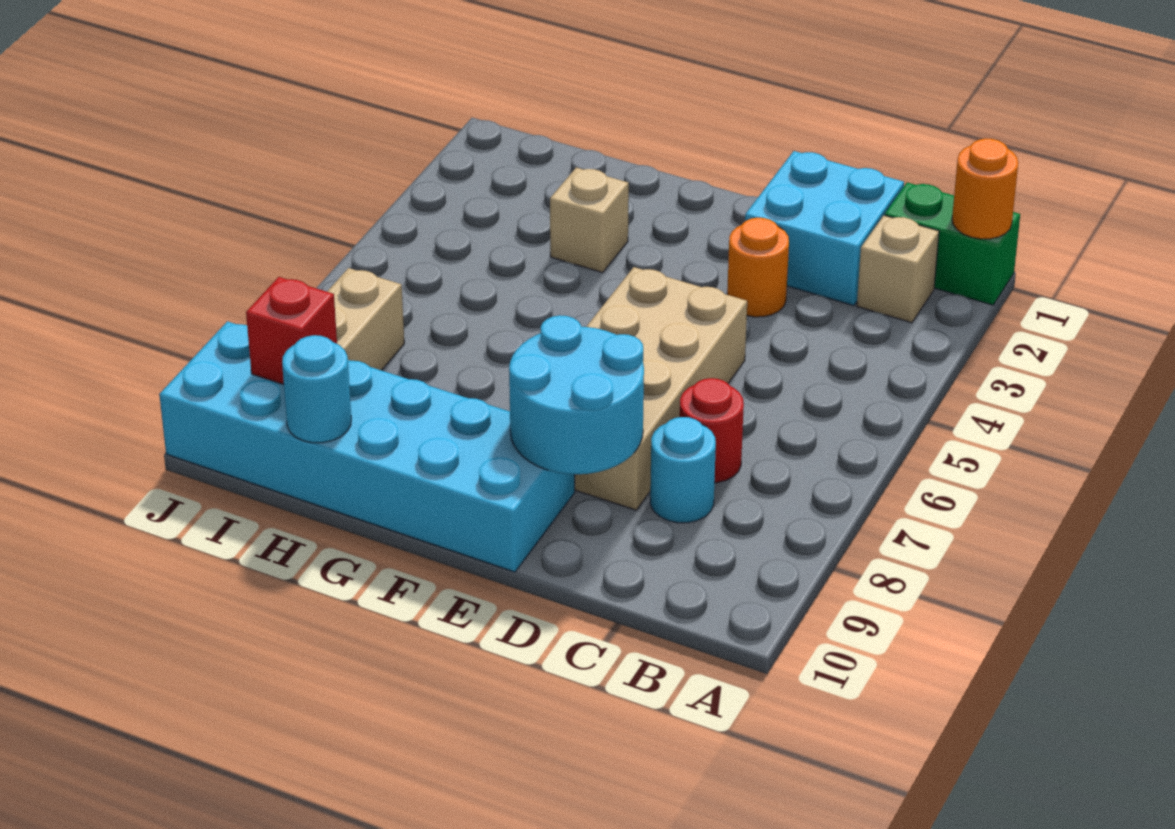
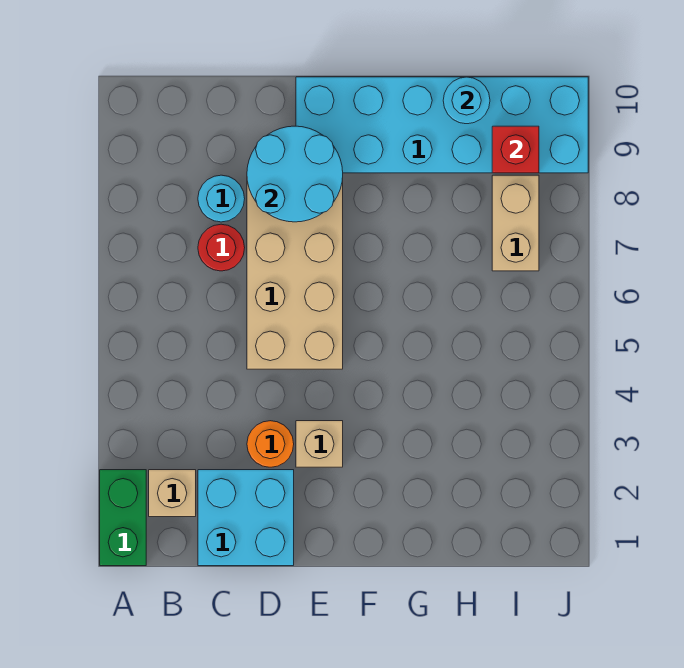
green brick A1:B1 level 1 -> green brick A1:A2 level 1
orange round brick A1 level 2 -> none
tan brick G3 level 1 -> tan brick E3 level 1

